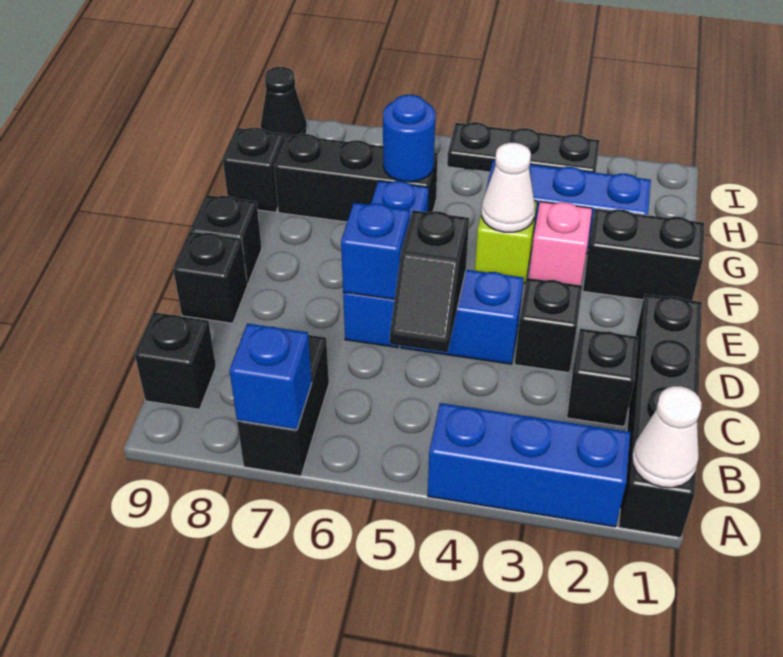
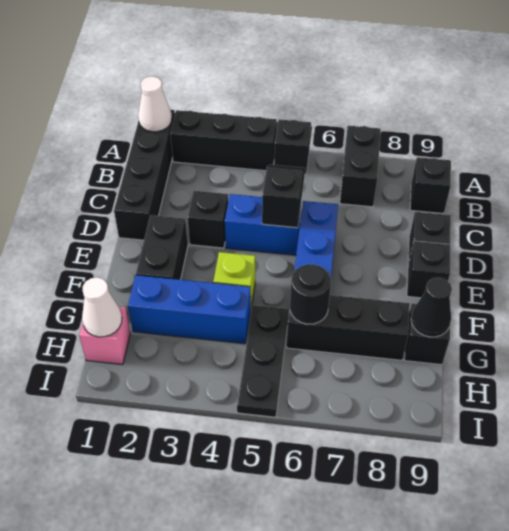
blue brick A2:A4 level 1 -> black brick A2:A4 level 1
blue brick A7 level 2 -> none
black brick C2 level 1 -> black brick A5 level 1
blue brick D6 level 2 -> none
black brick F1:F2 level 1 -> black brick E2:F2 level 1
pink brick F3 level 1 -> pink brick H1 level 1
white cone F4 level 2 -> white cone H1 level 2
blue round brick G6 level 2 -> black round brick G6 level 2
black plate I3:I5 level 1 -> black plate G5:I5 level 1
black cone I9 level 1 -> black cone G9 level 2

